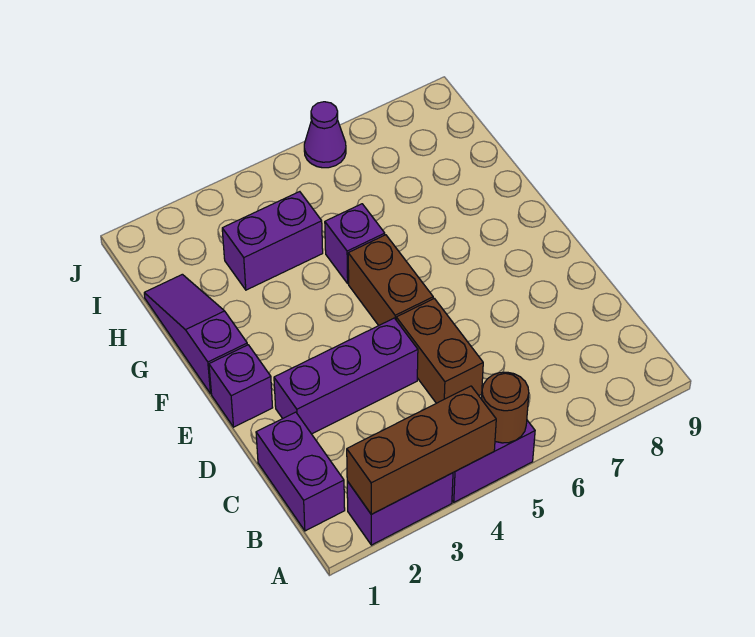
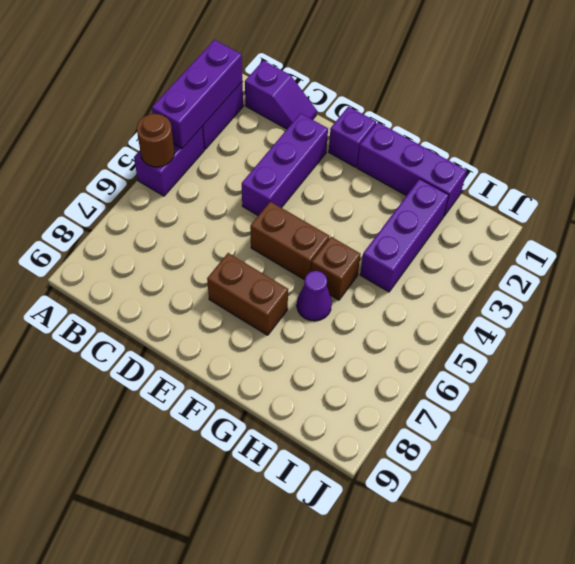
brown brick A2:A4 level 2 -> purple brick A2:A4 level 2
purple brick B1:C1 level 1 -> purple slope B1:C1 level 1 top B
brown brick C5:D5 level 1 -> brown brick E7:F7 level 1
purple slope F1:H1 level 1 top F -> purple brick F1:H1 level 1
purple brick G5 level 1 -> brown brick G5 level 1
purple brick H3:H4 level 1 -> purple brick H2:H4 level 1
purple cone J6 level 1 -> purple cone G6 level 1

